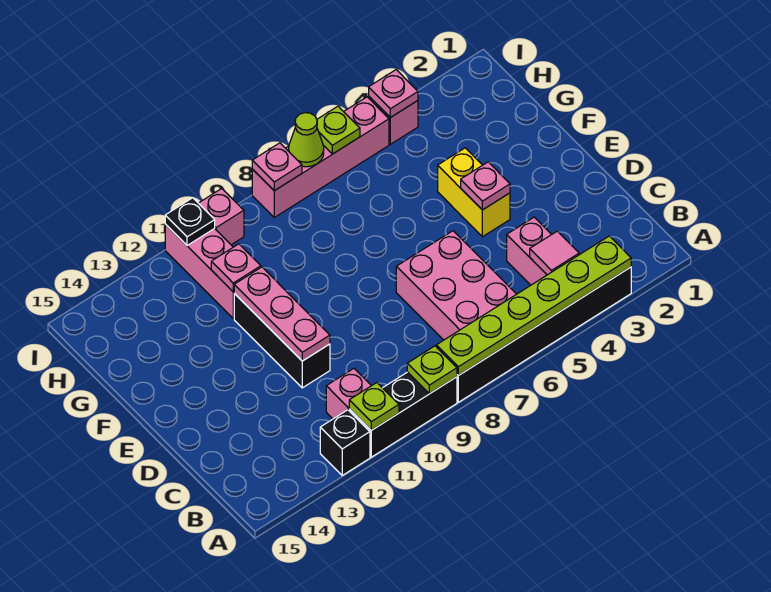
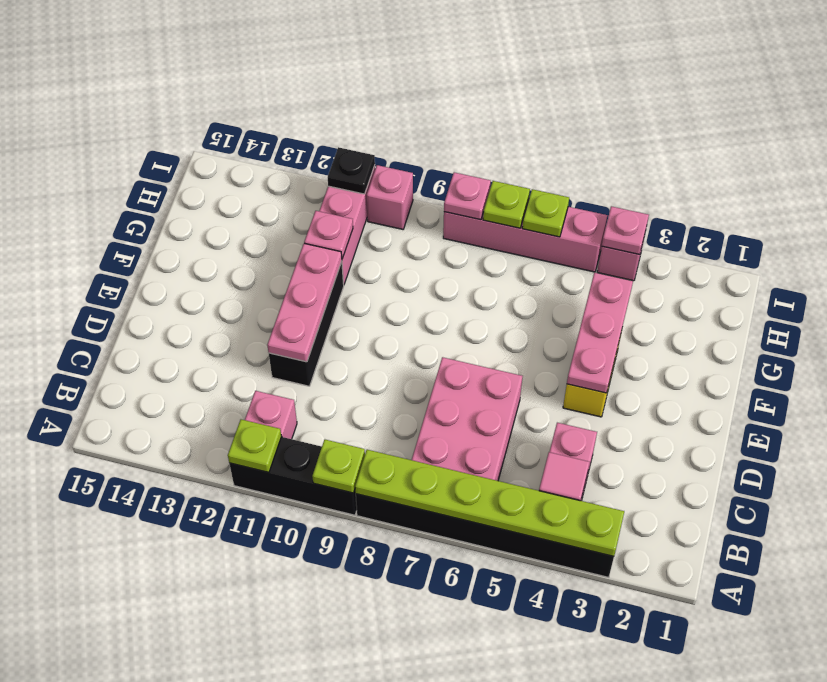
black brick A12 level 1 -> none
pink plate E4 level 2 -> pink plate E4:G4 level 2
lime cone I7 level 2 -> lime plate I7 level 2

